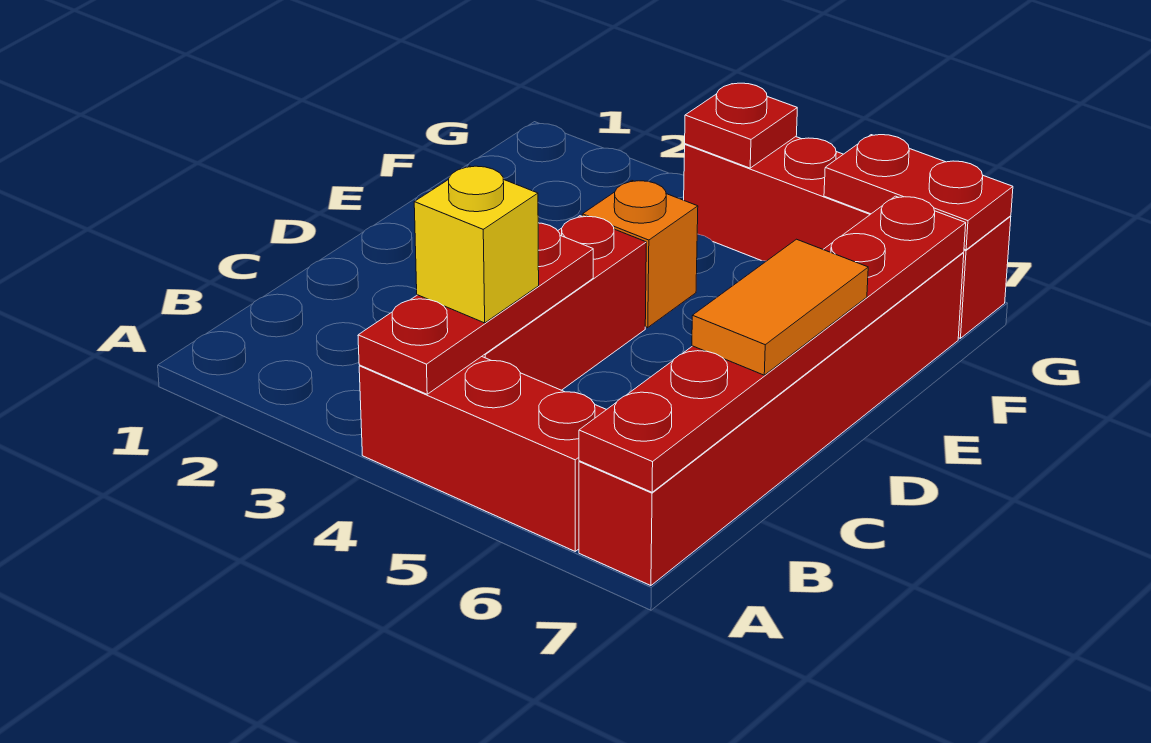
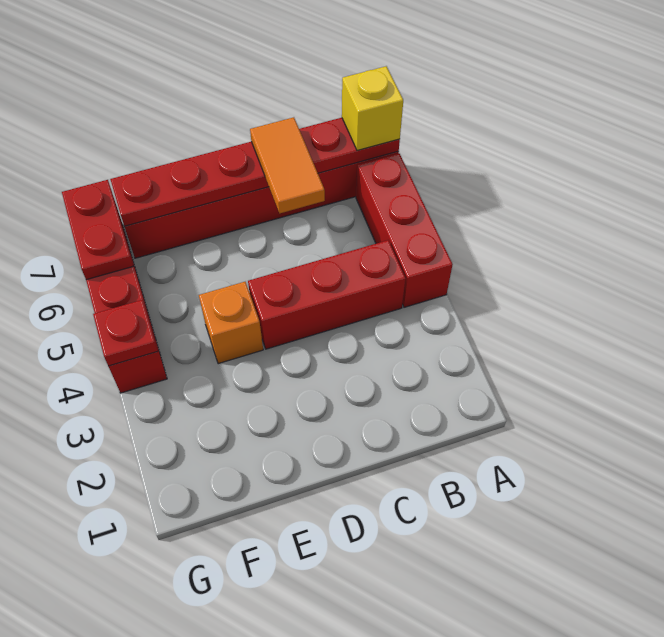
red plate A4:C4 level 2 -> none
yellow brick B4 level 3 -> yellow brick A7 level 3
orange tile C7:D7 level 3 -> orange tile C6:C7 level 3

